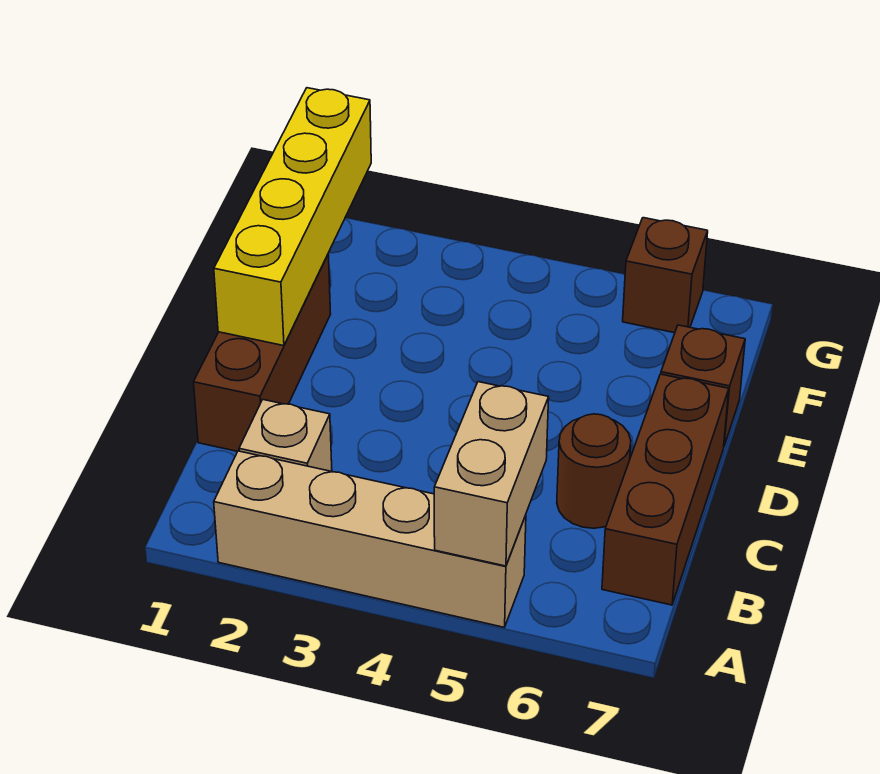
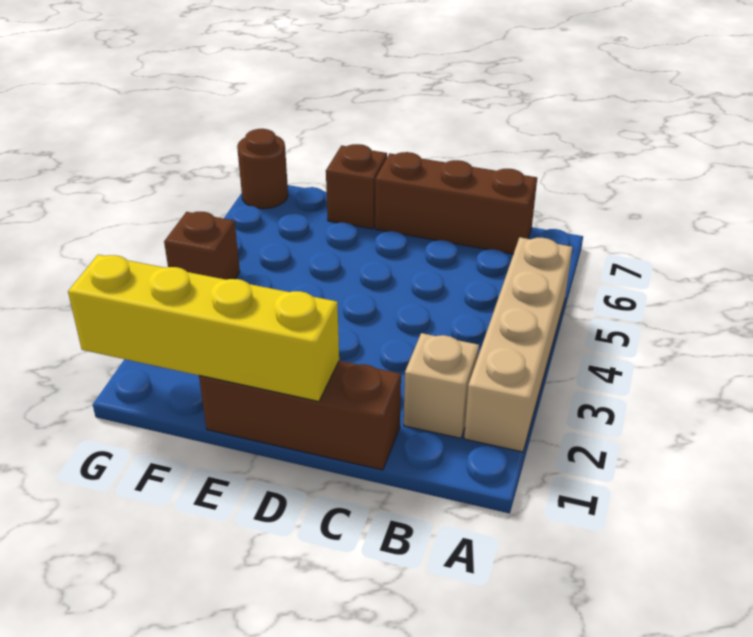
tan brick A5:B5 level 2 -> none
brown round brick C6 level 1 -> brown round brick G7 level 1
brown brick G6 level 1 -> brown brick G4 level 1

